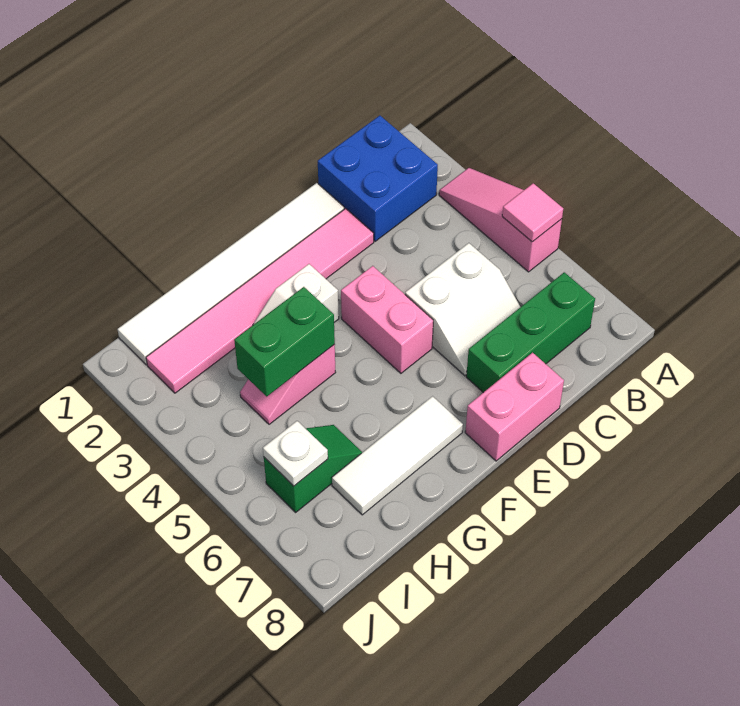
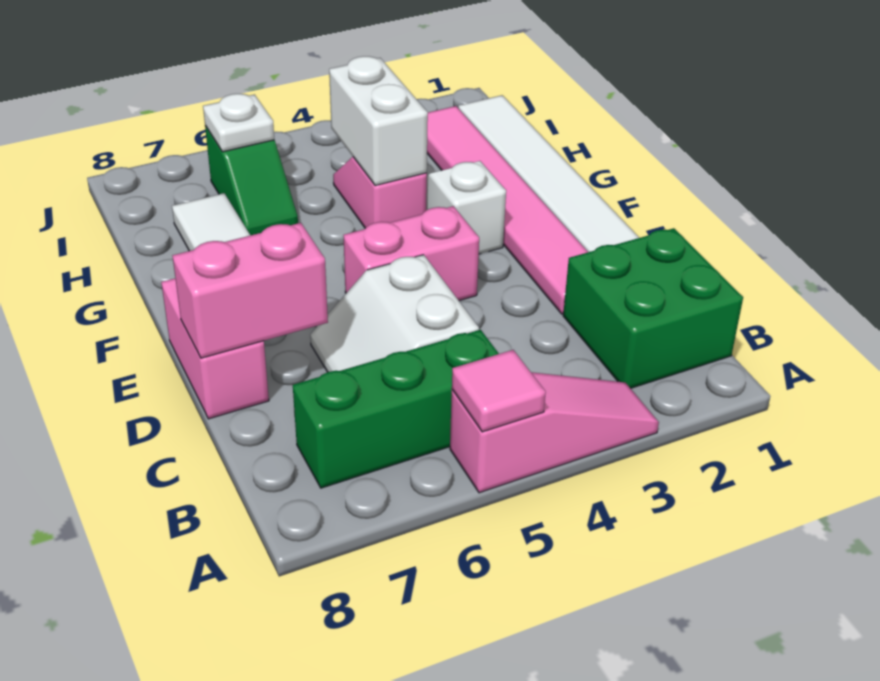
blue brick B1:C2 level 1 -> green brick B1:C2 level 1
green brick B7:D7 level 1 -> green brick B5:B7 level 1
none -> pink brick D7:D8 level 2
green brick G4:H4 level 2 -> white brick G4:H4 level 2

